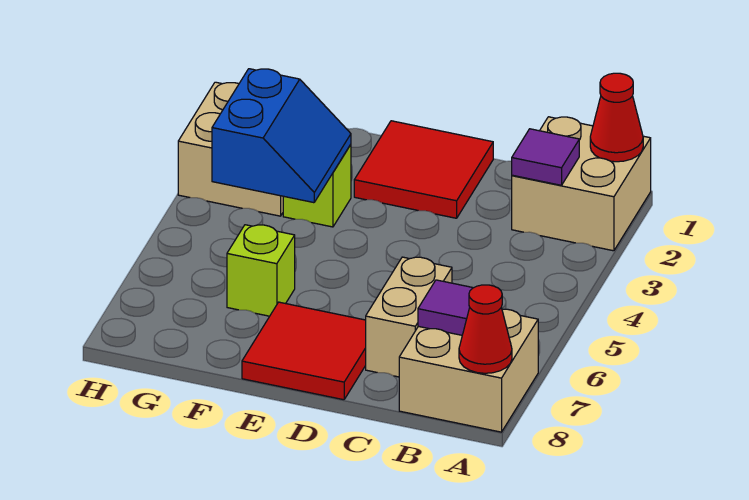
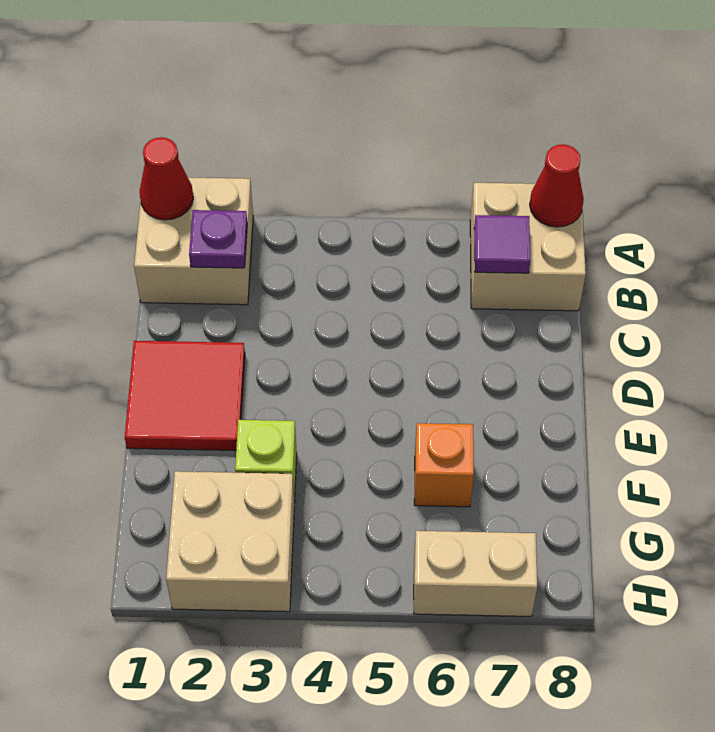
purple tile B2 level 2 -> purple plate B2 level 2
tan brick C6:C7 level 1 -> tan brick H6:H7 level 1
red tile D7:E8 level 1 -> none
blue slope F3:G4 level 2 top G -> none
lime brick F6 level 1 -> orange brick F6 level 1

